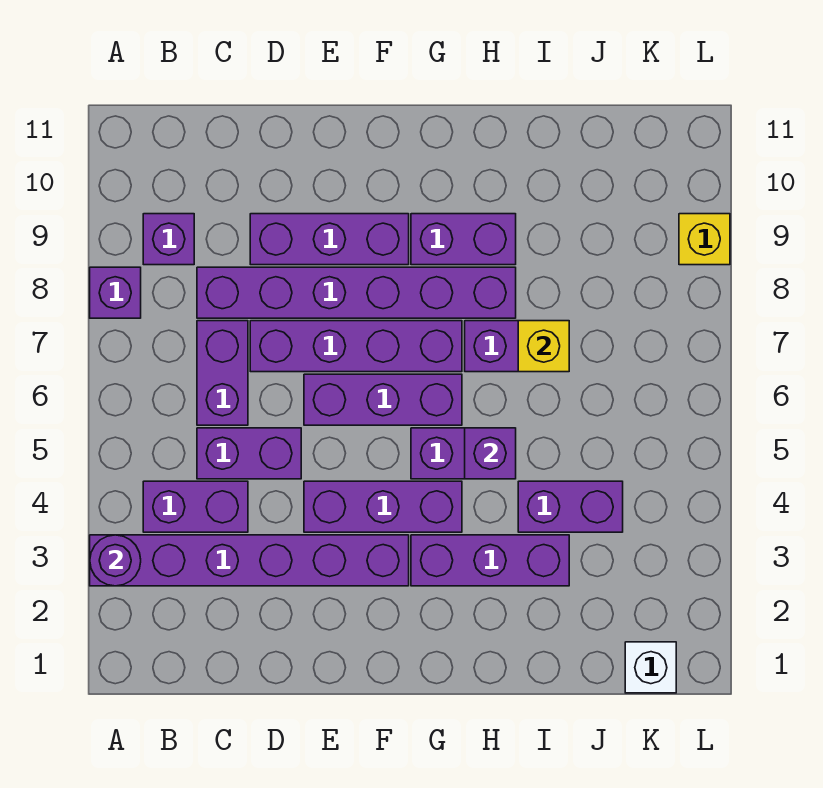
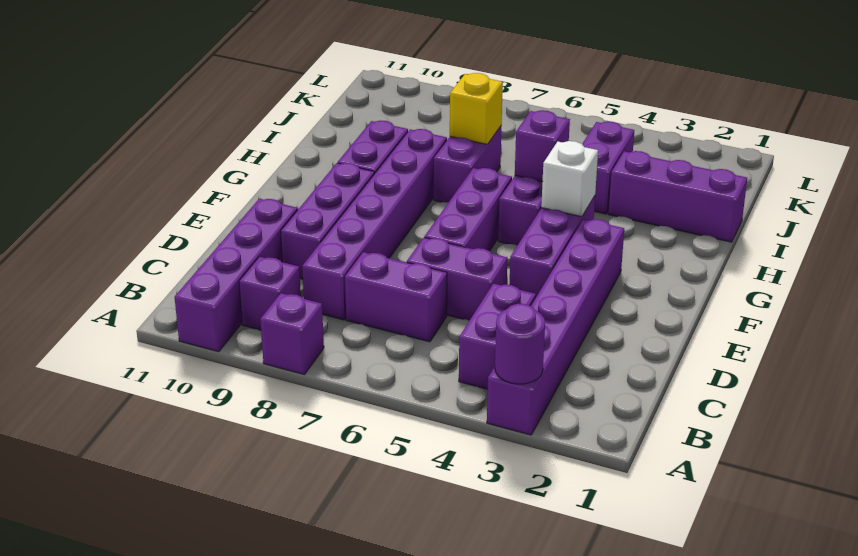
purple brick C5:D5 level 1 -> purple brick D5:D6 level 1
purple brick D7:G7 level 1 -> purple brick A10:D10 level 1
purple brick G3:I3 level 1 -> purple brick I1:I3 level 1
white brick K1 level 1 -> white brick G4 level 2
yellow brick L9 level 1 -> none

